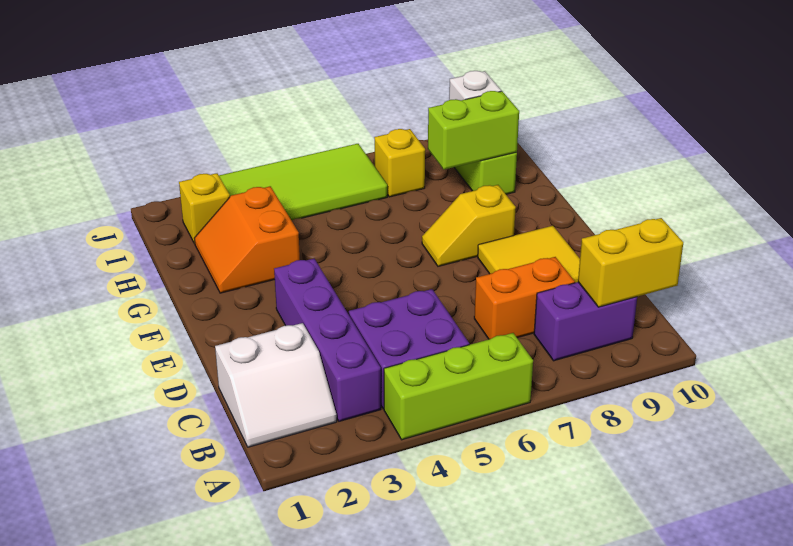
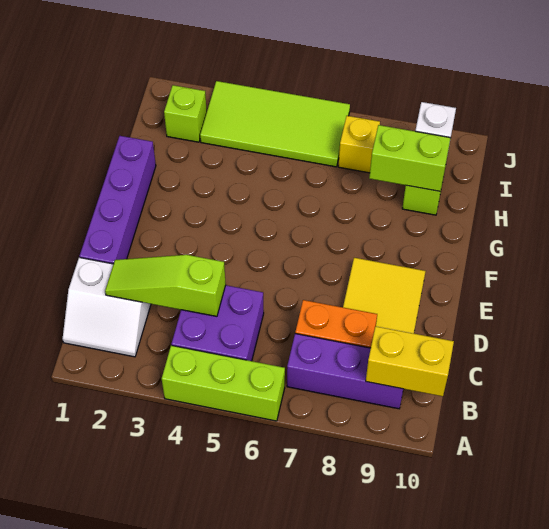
purple brick B3:E3 level 1 -> purple brick D1:G1 level 1
purple brick B8:B9 level 1 -> purple brick B7:B9 level 1
none -> lime slope C2:C4 level 2 top 4
yellow slope F7:F8 level 1 top 8 -> none
orange slope G2:H3 level 1 top 3 -> none
yellow brick I2 level 1 -> lime brick I2 level 1

